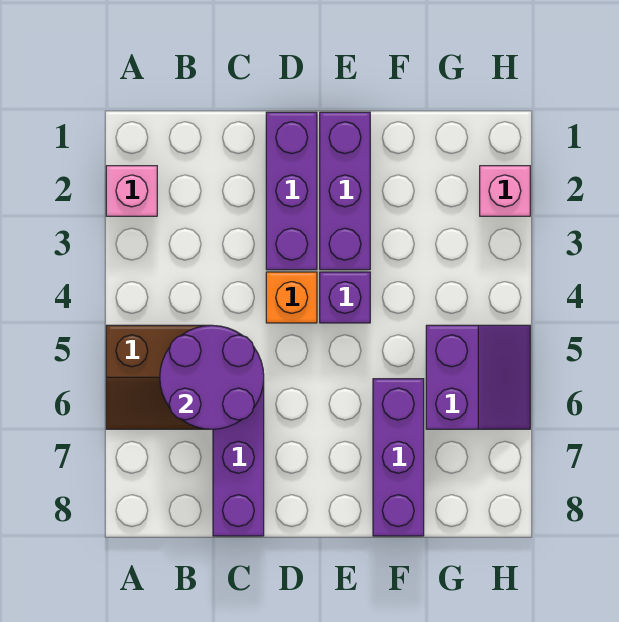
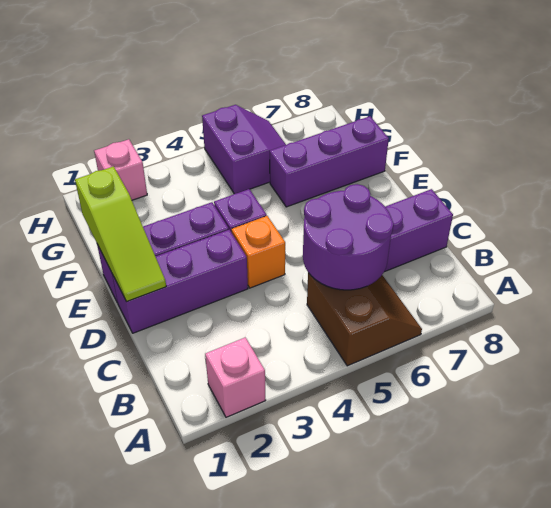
none -> lime slope D1:F1 level 2 top F
purple slope G5:H6 level 1 top G -> purple slope G5:H6 level 1 top 5

